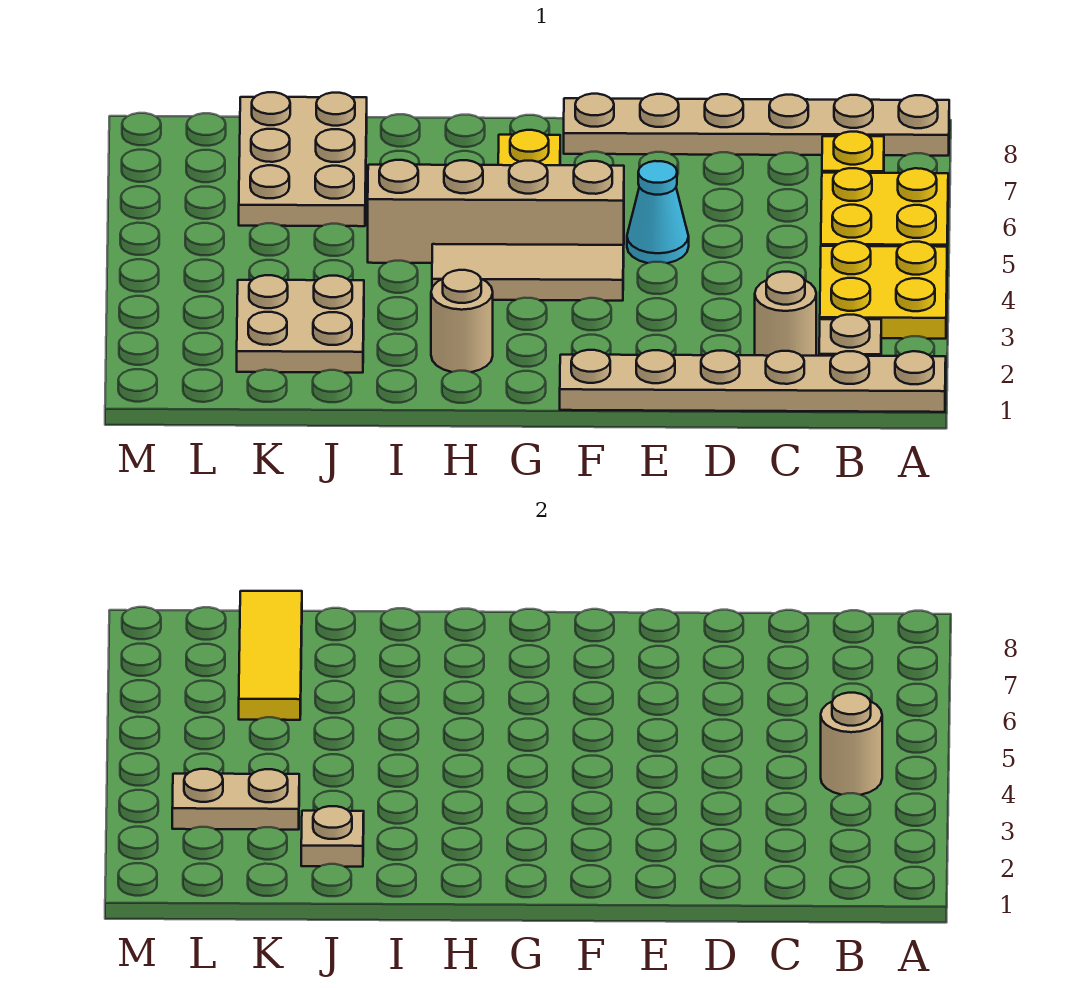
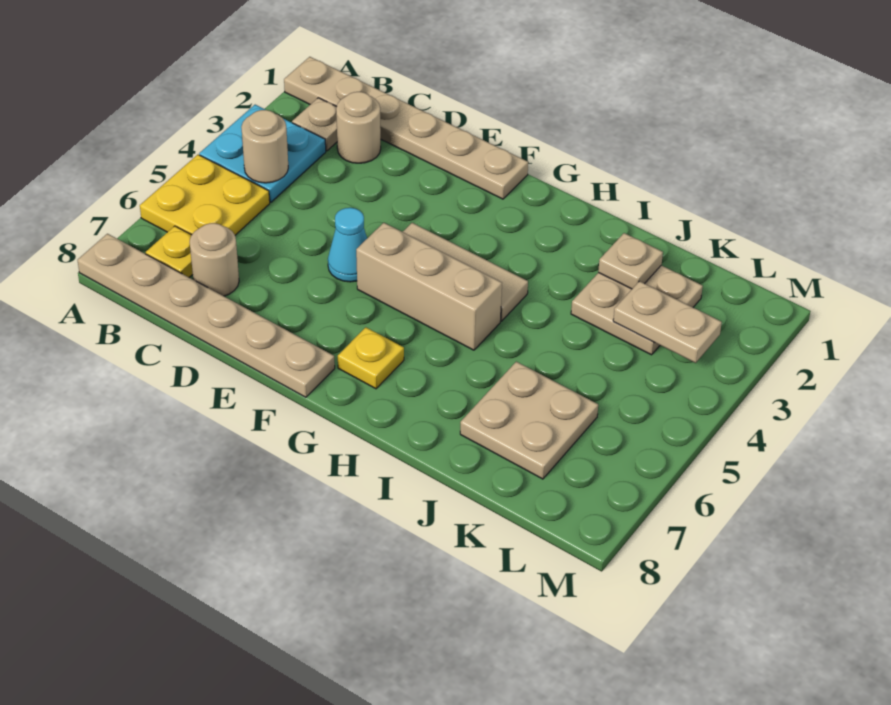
yellow plate A3:B4 level 1 -> cyan plate A3:B4 level 1
tan brick F5:I5 level 1 -> tan brick F5:H5 level 1
tan round brick H2 level 1 -> tan round brick C7 level 1
tan plate J6:K8 level 1 -> tan plate J6:K7 level 1
yellow tile K6:K8 level 2 -> none

